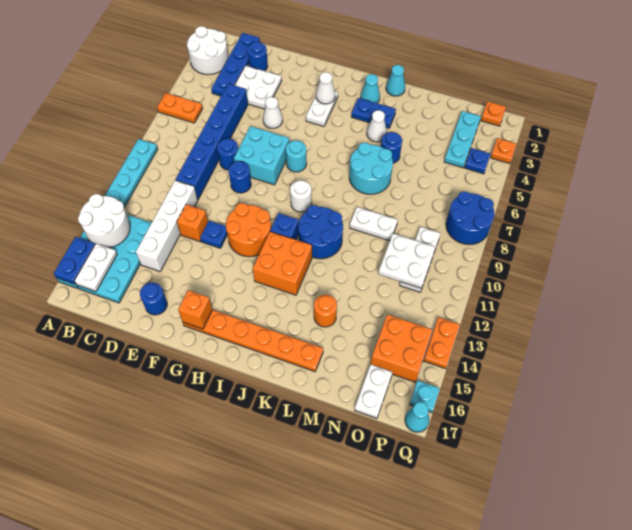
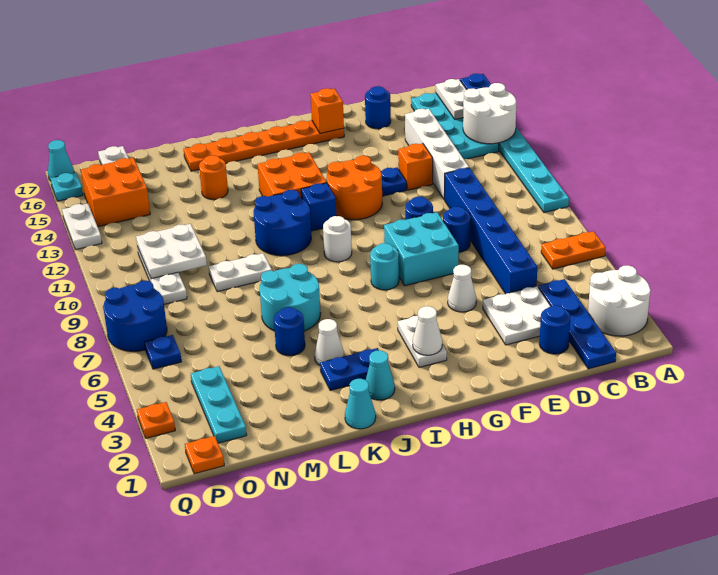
blue plate P4 level 1 -> blue plate P6 level 1
orange plate Q13:Q14 level 1 -> white plate Q13:Q14 level 1

